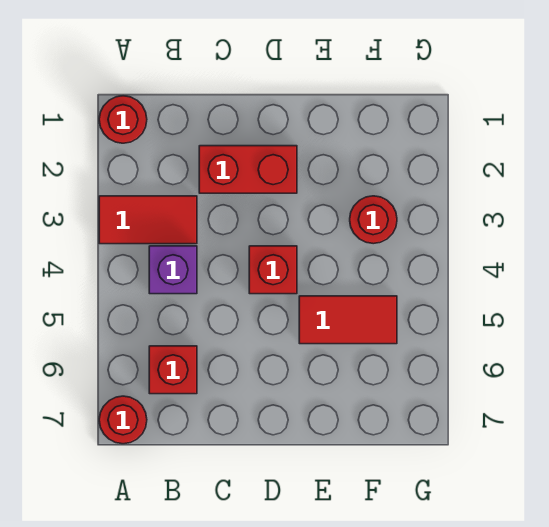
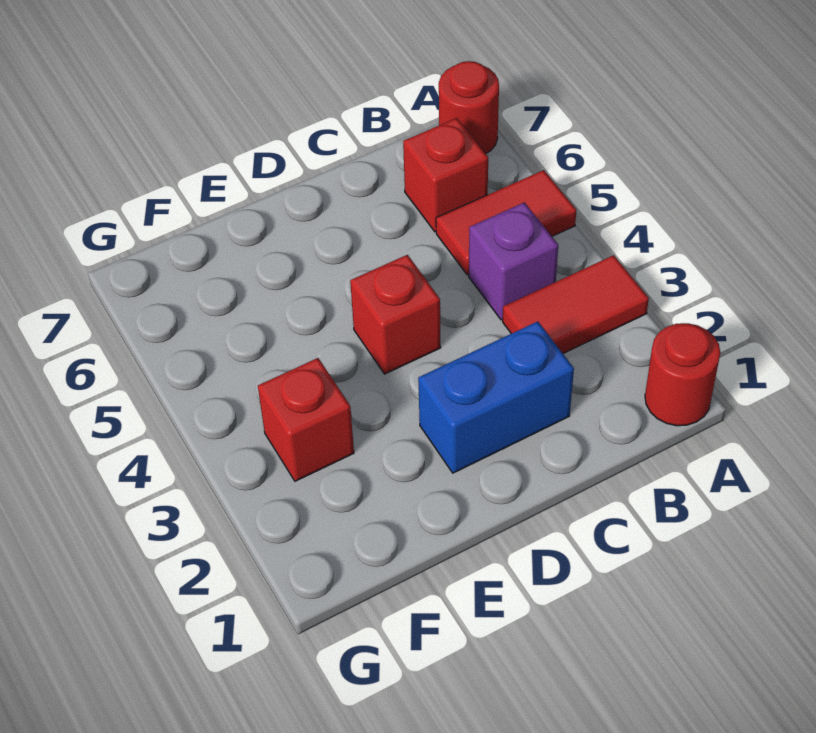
red brick C2:D2 level 1 -> blue brick C2:D2 level 1
red tile E5:F5 level 1 -> red tile A5:B5 level 1
red round brick F3 level 1 -> red brick F3 level 1

